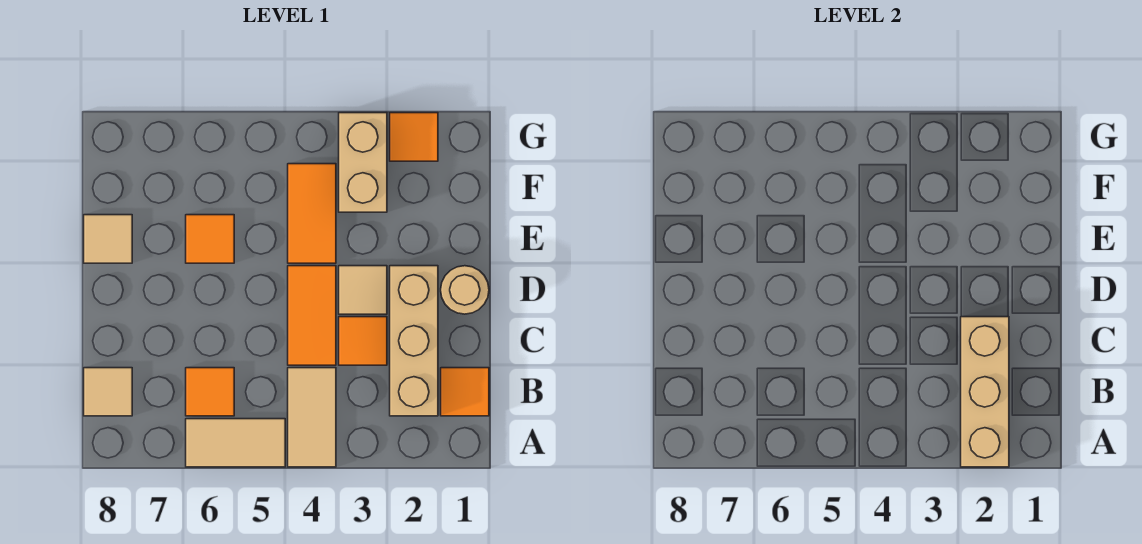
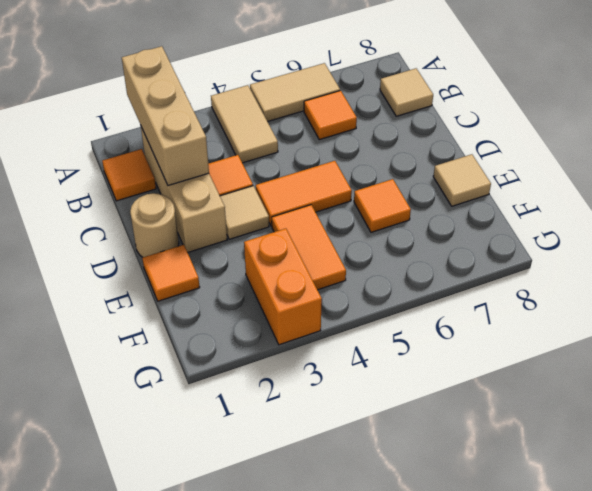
orange tile C4:D4 level 1 -> orange tile D4:D5 level 1
tan brick F3:G3 level 1 -> orange brick F3:G3 level 1
orange tile G2 level 1 -> orange tile E1 level 1

